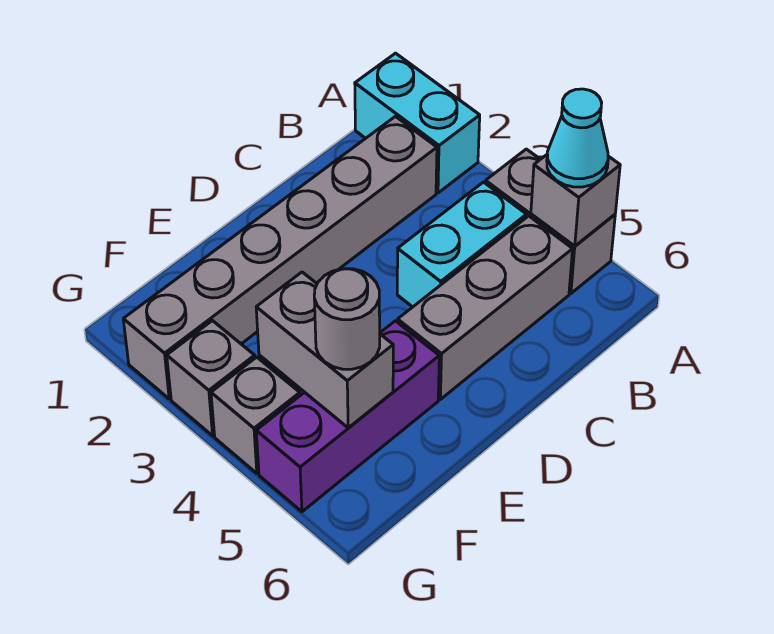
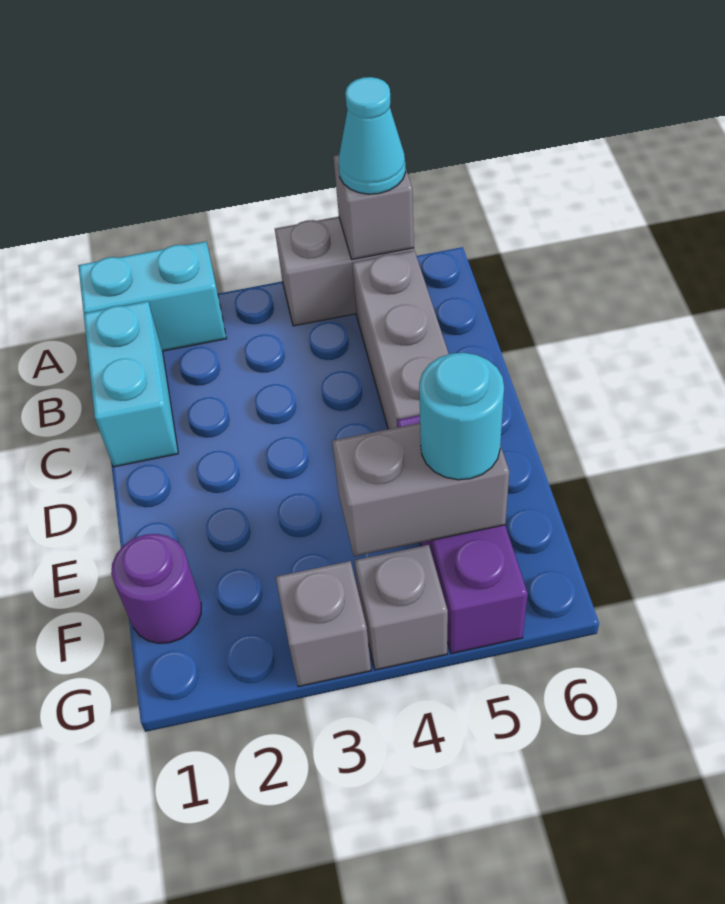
grey brick B2:G2 level 1 -> none
cyan brick B4:C4 level 1 -> cyan brick B1:C1 level 1
none -> purple round brick F1 level 1
grey round brick F5 level 3 -> cyan round brick F5 level 3

